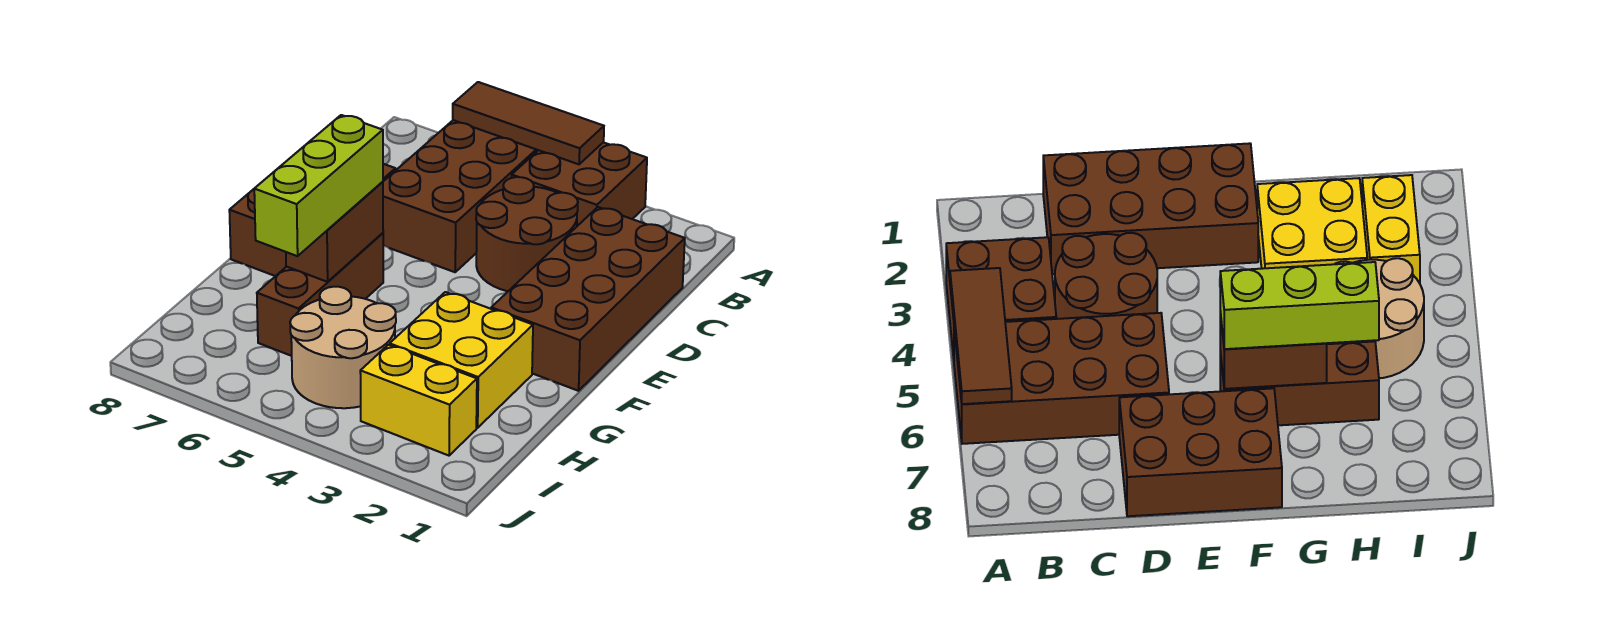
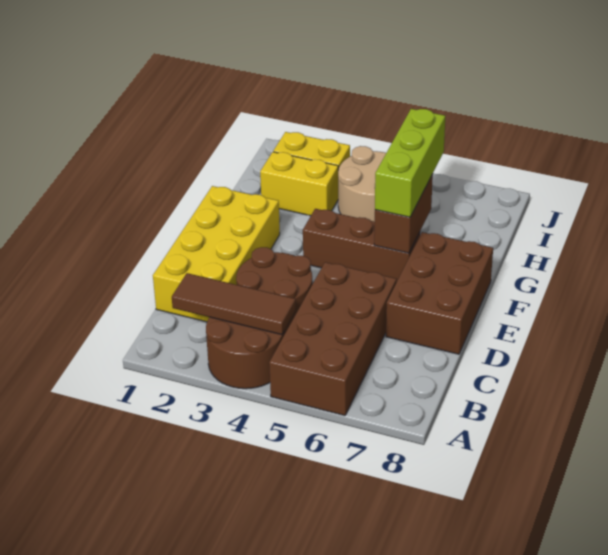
brown brick A3:B4 level 1 -> brown round brick A3:B4 level 1
brown tile A4:A6 level 2 -> brown tile B2:B4 level 2
brown brick C1:F2 level 1 -> yellow brick C1:F2 level 1
brown brick F6:H6 level 1 -> brown brick F4:F6 level 1
yellow brick G2:H3 level 1 -> yellow brick H2:H3 level 1

